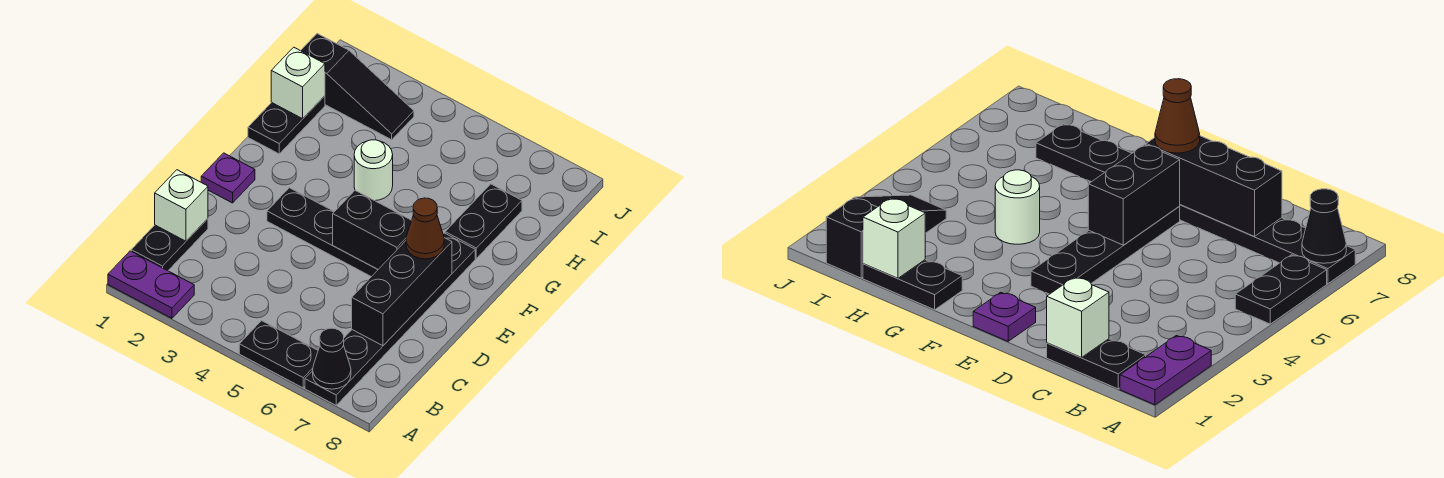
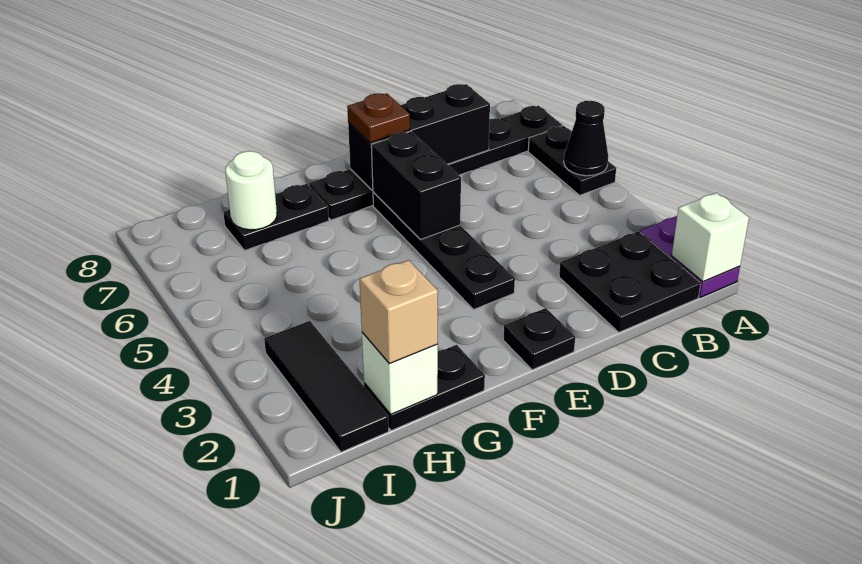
black cone A7 level 2 -> black cone A5 level 2
black plate B1:C1 level 1 -> black plate B1:C2 level 1
white brick C1 level 2 -> white brick A1 level 2
purple plate E1 level 1 -> black plate E1 level 1
brown cone E7 level 3 -> brown plate E7 level 3
white round brick G4 level 1 -> white round brick H7 level 2
none -> tan brick H1 level 3
black slope I1:I3 level 1 top 1 -> black tile I1:I3 level 1

